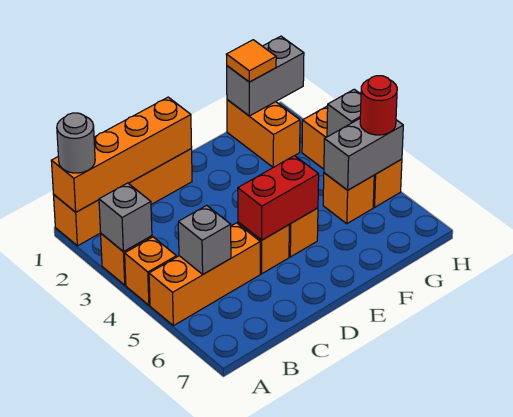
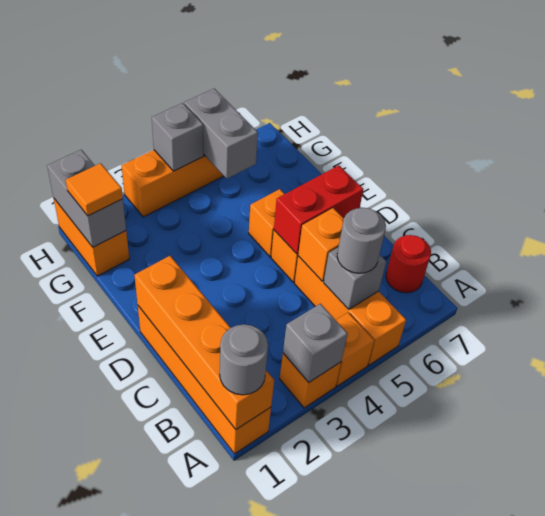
none -> grey round brick B5 level 3
red brick D5:E5 level 2 -> red brick D5:D6 level 2
orange brick G1:G2 level 1 -> orange brick G1:H1 level 1
orange brick G5 level 1 -> orange brick C5 level 2
red round brick H5 level 3 -> red round brick B7 level 1

